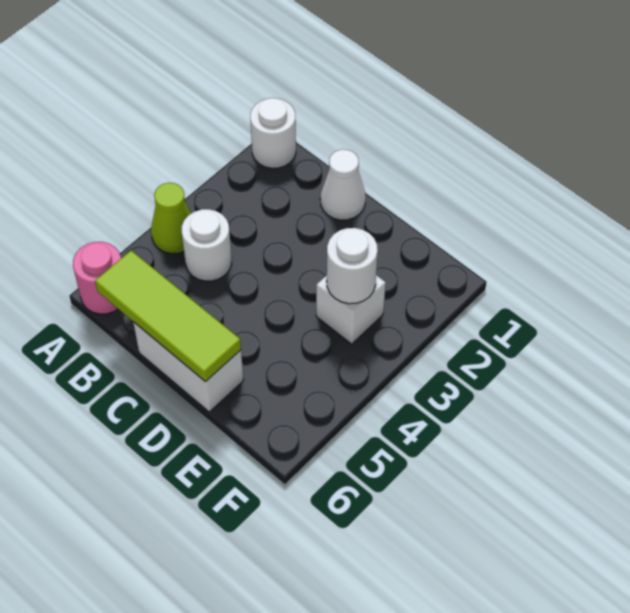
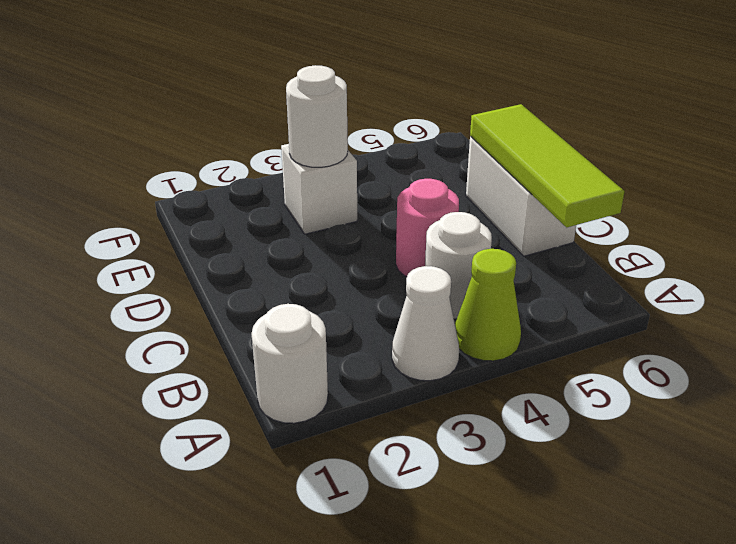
pink round brick A6 level 1 -> pink round brick C4 level 1
white cone C1 level 1 -> white cone A3 level 1

